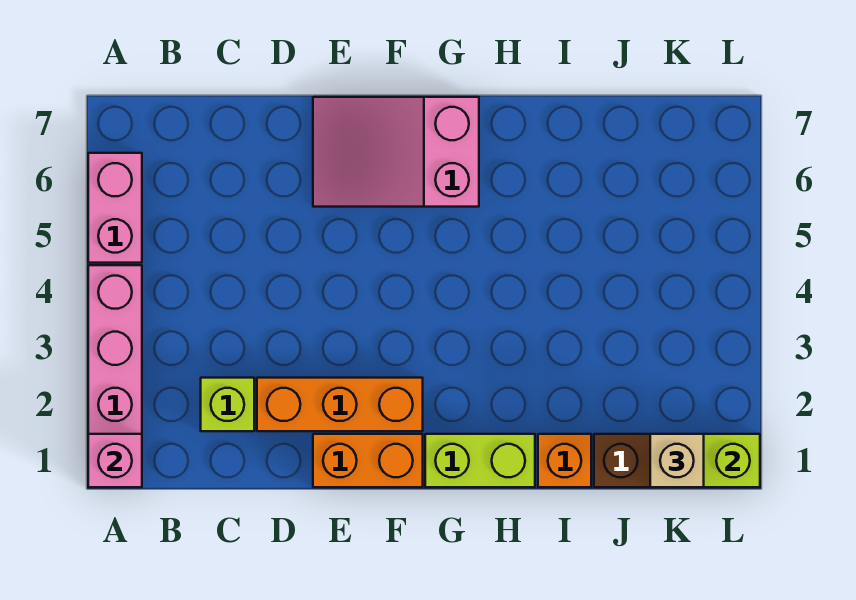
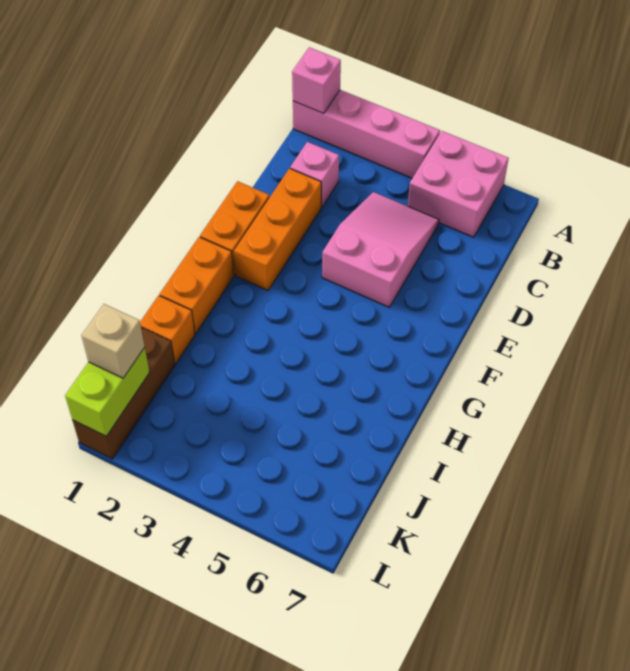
pink brick A5:A6 level 1 -> pink brick A5:B6 level 1
lime brick C2 level 1 -> pink brick C2 level 1
pink slope E6:G7 level 1 top G -> pink slope C4:E5 level 1 top E
lime brick G1:H1 level 1 -> orange brick G1:H1 level 1

